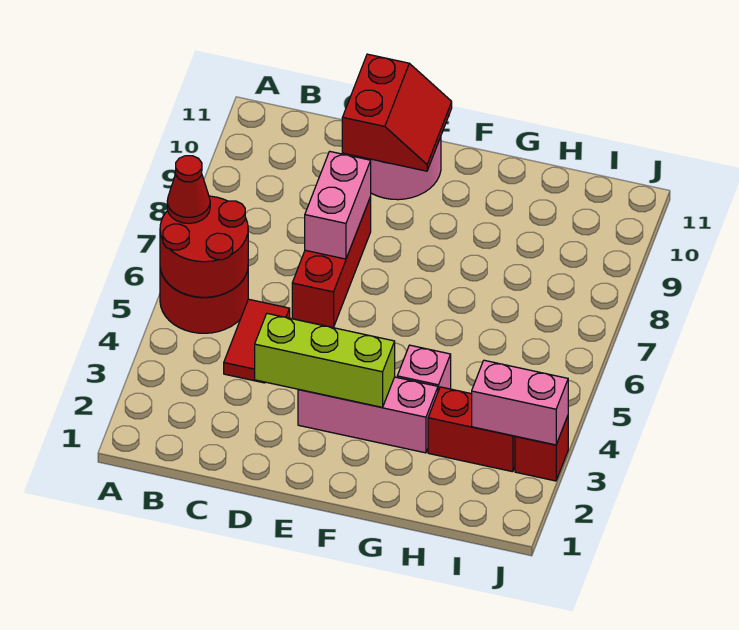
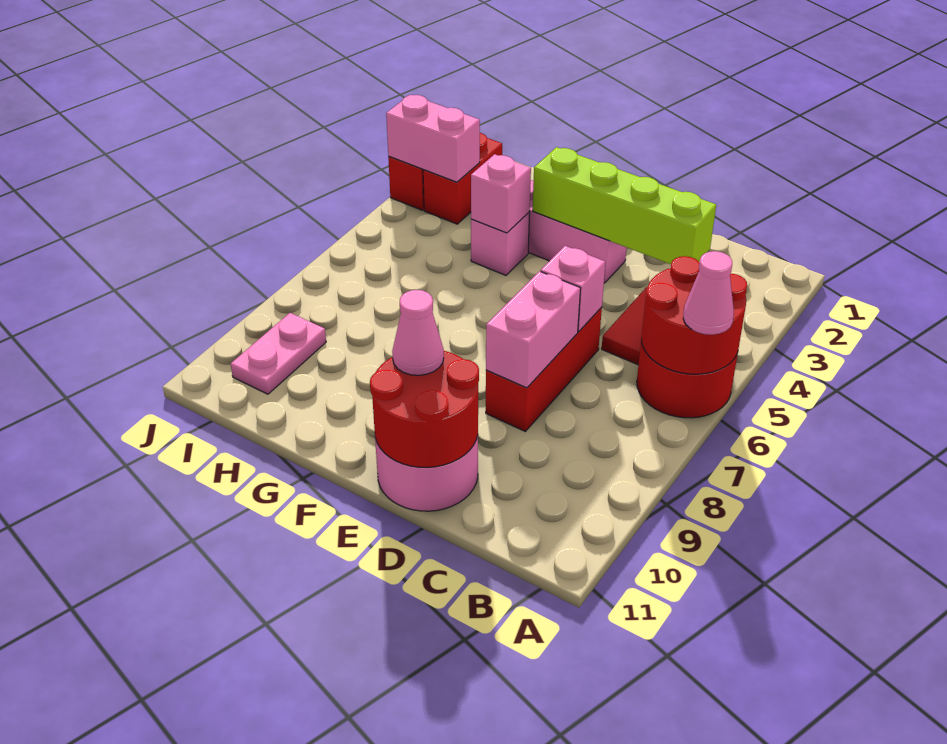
red cone A6 level 3 -> pink cone A6 level 3
lime brick D3:F3 level 2 -> lime brick C3:F3 level 2
none -> pink brick D6 level 2
red slope D10:E11 level 2 top D -> red round brick D10:E11 level 2
none -> pink cone E10 level 3
none -> pink brick G4 level 2
red brick H3:I3 level 1 -> red brick I2:I3 level 1
none -> pink plate I9:I10 level 1

